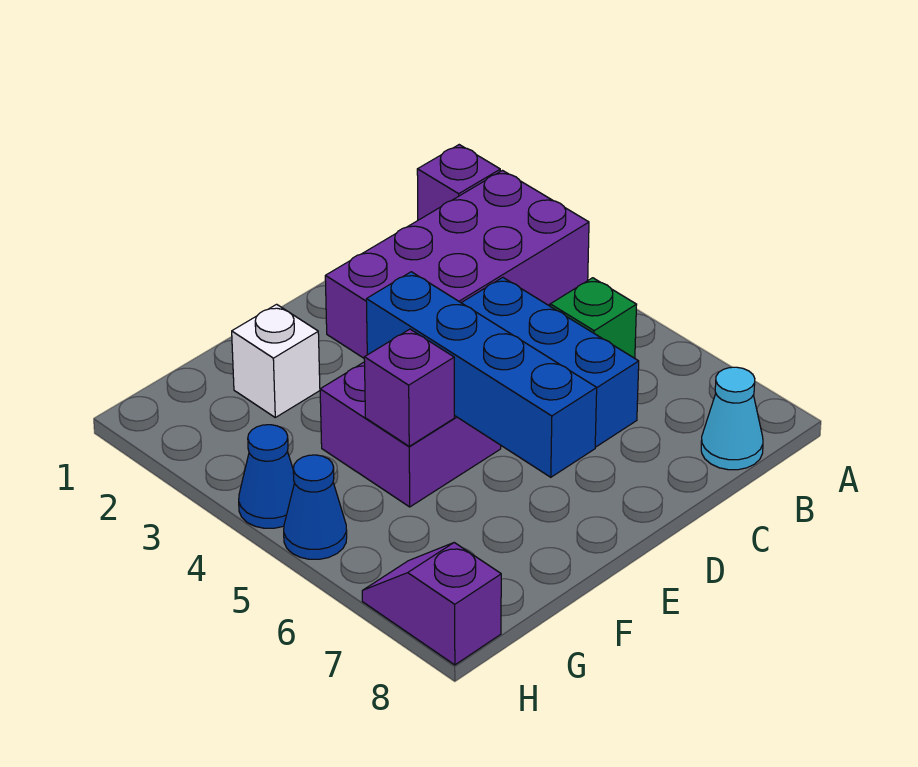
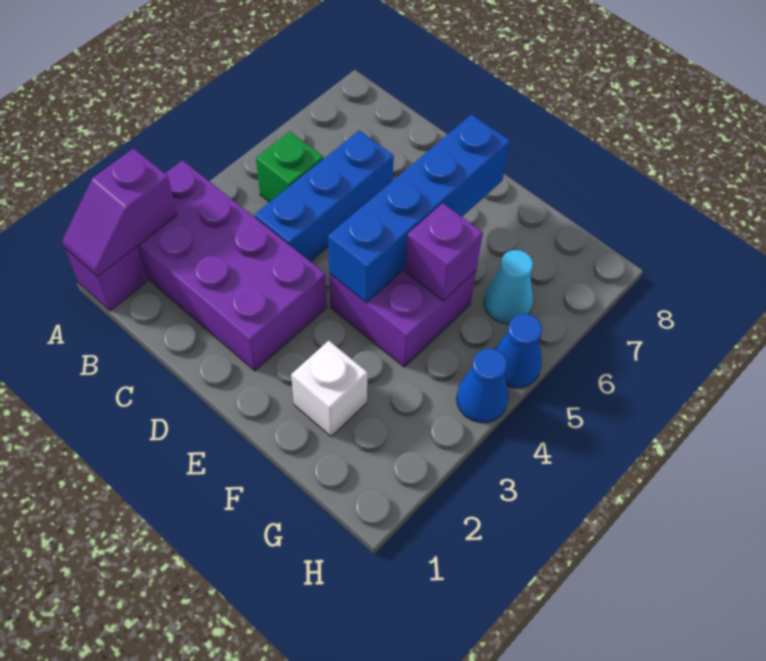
cyan cone B8 level 1 -> cyan cone G6 level 1
purple slope H7:H8 level 1 top 8 -> purple slope A1:A2 level 2 top 2

